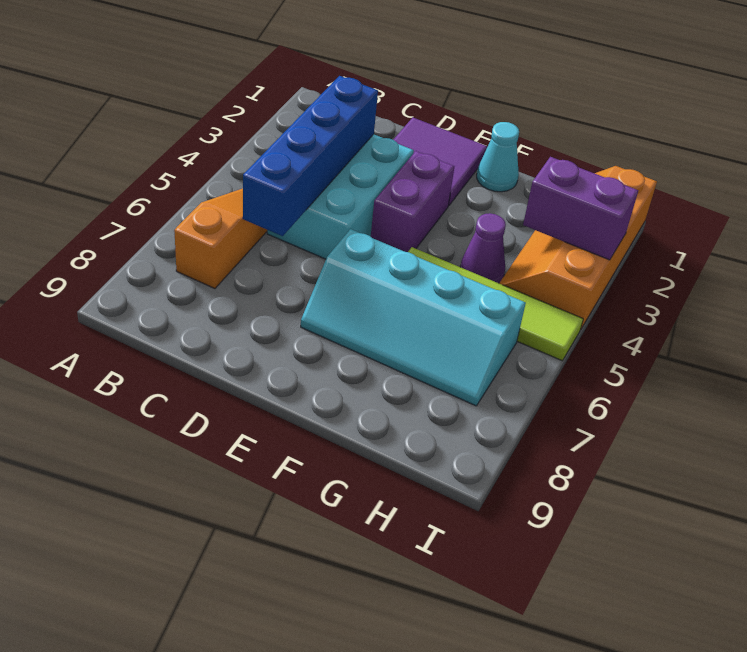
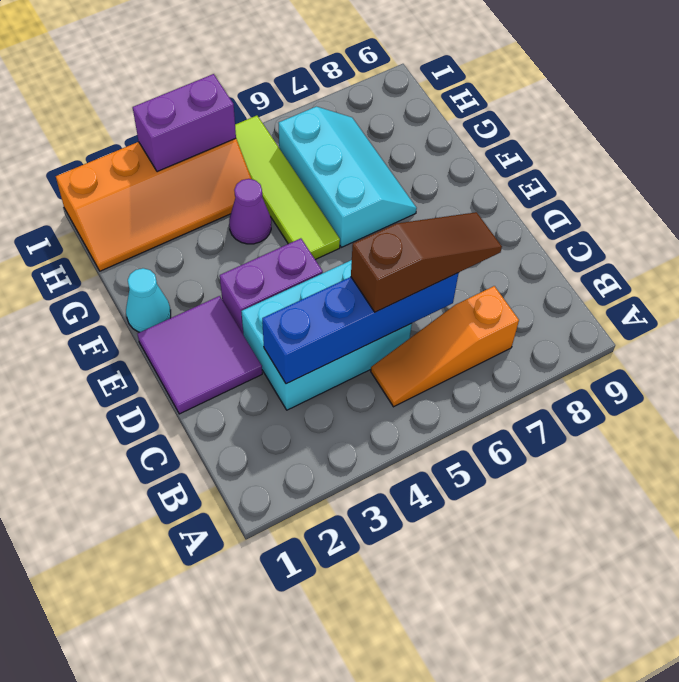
none -> brown slope C5:C7 level 3 top 5
cyan slope E6:H7 level 1 top 6 -> cyan slope F6:H7 level 1 top 6
purple brick H3:I3 level 2 -> purple brick I3:I4 level 2

